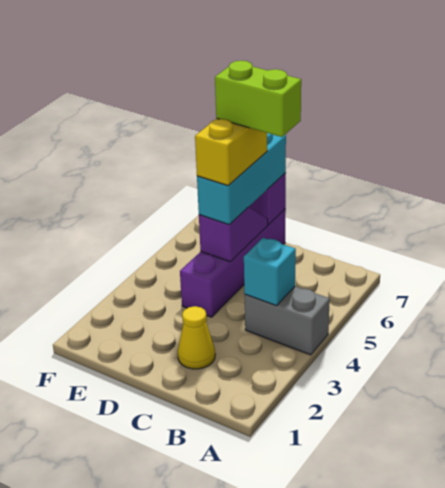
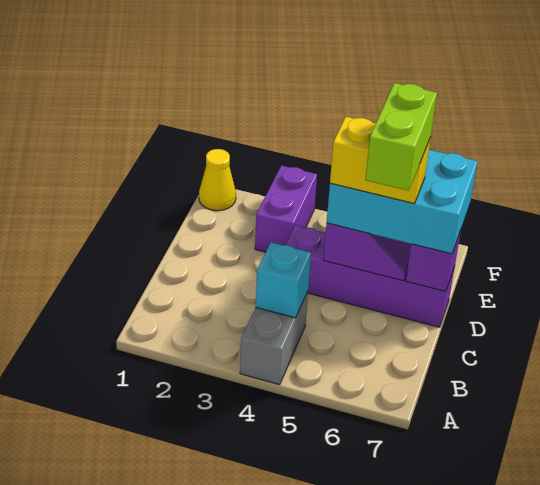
yellow cone C2 level 1 -> yellow cone F1 level 1
cyan brick D5:D7 level 3 -> cyan brick D5:E7 level 3
none -> purple brick E3:F3 level 1

